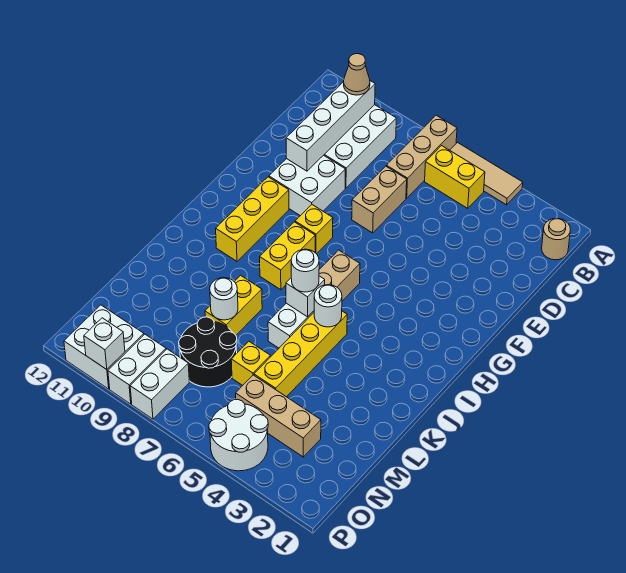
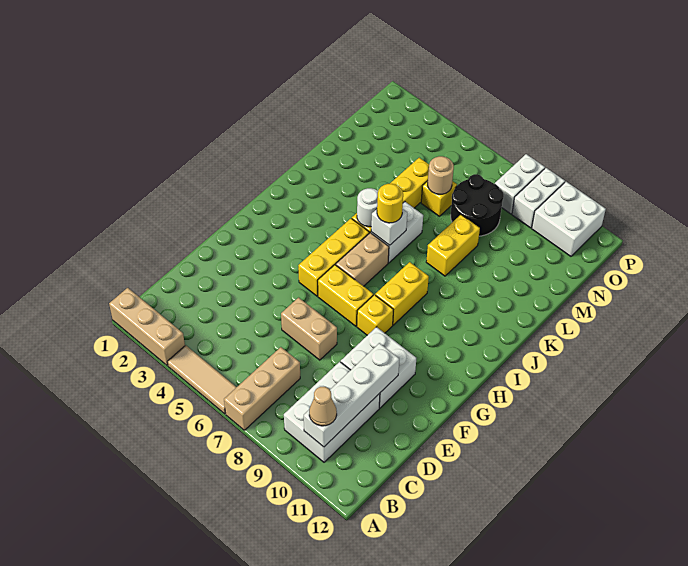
tan round brick B1 level 1 -> tan round brick M6 level 2
yellow brick B5:B6 level 1 -> yellow brick G6:G7 level 1
tan brick D7:E7 level 1 -> tan brick E6:E7 level 1
yellow brick G10:I10 level 1 -> yellow brick G5:I5 level 1
white round brick J6 level 3 -> yellow round brick J6 level 3
white round brick L8 level 2 -> none
tan brick N3:N5 level 1 -> tan brick A1:A3 level 1
white round brick O4:P5 level 1 -> none
white brick P10 level 2 -> none

